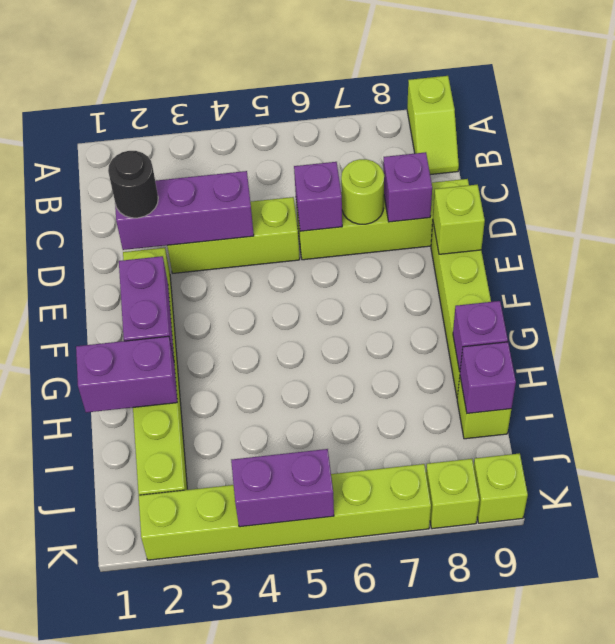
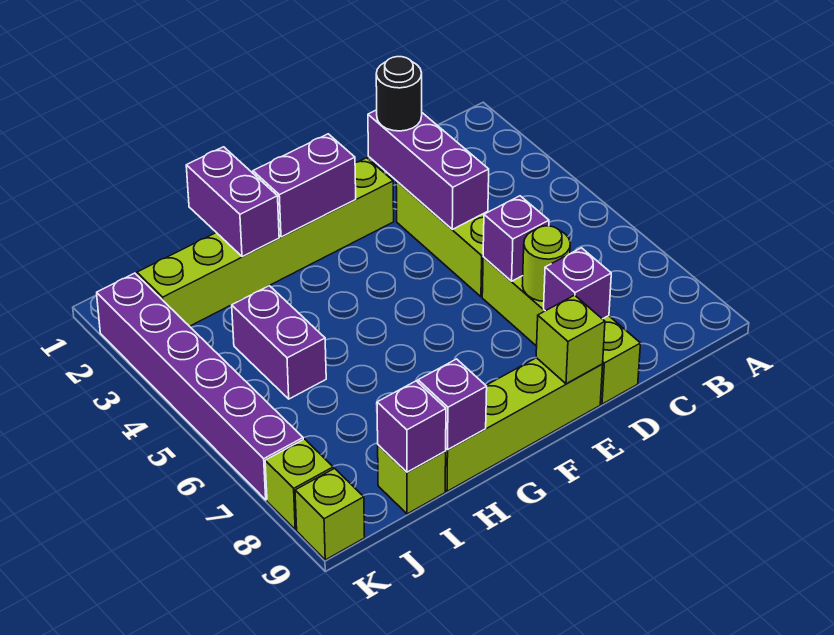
lime slope A9:B9 level 1 top A -> none
lime brick K2:K7 level 1 -> purple brick K2:K7 level 1
purple brick K4:K5 level 2 -> purple brick I4:I5 level 1

